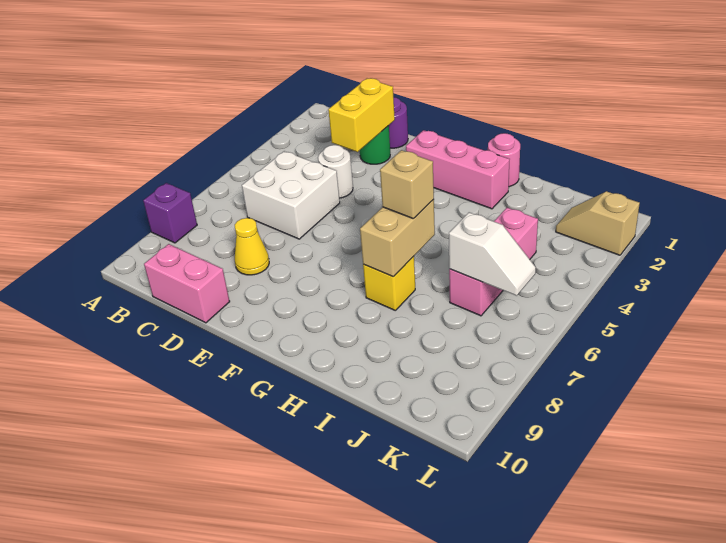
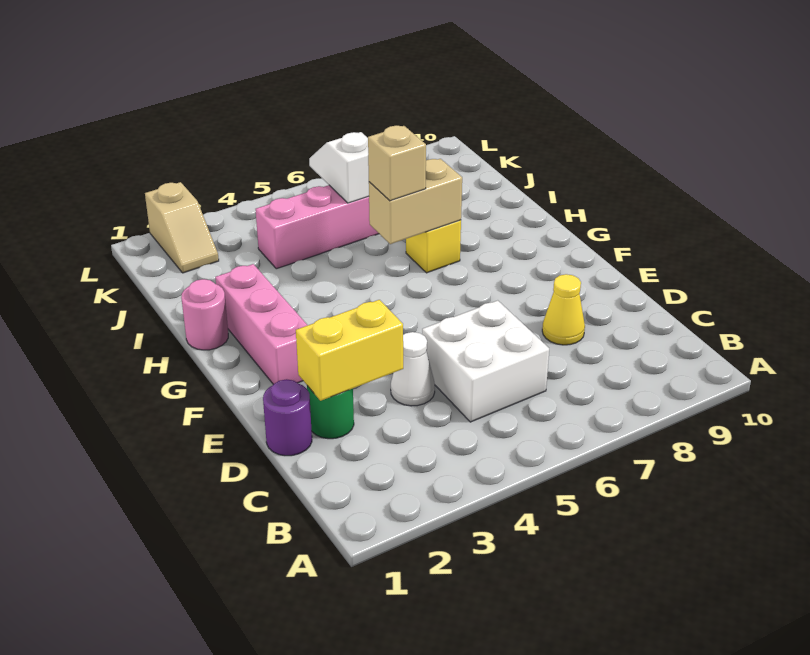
purple brick A8 level 1 -> none
pink brick C10:D10 level 1 -> none
white round brick D4 level 1 -> white cone D4 level 1

